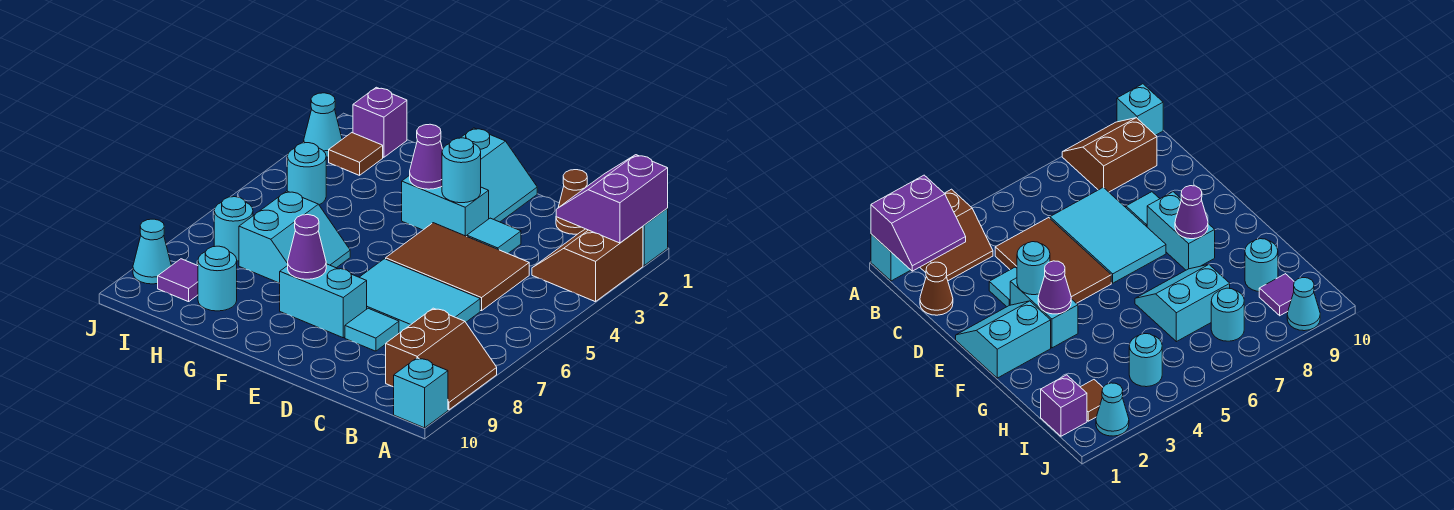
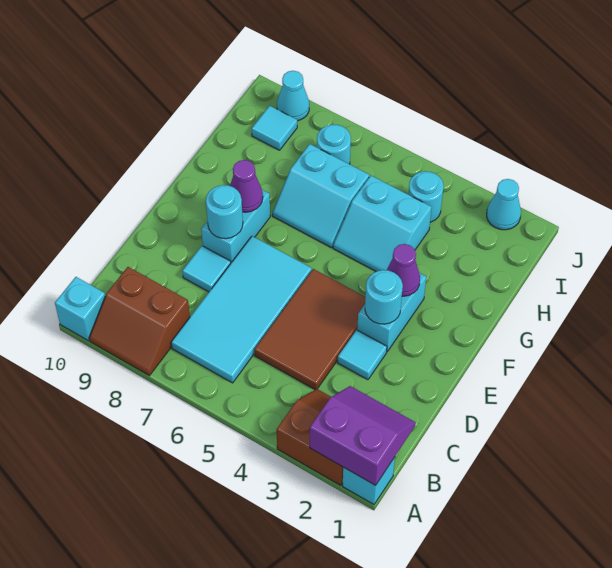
brown cone C1 level 1 -> none
cyan tile C6:E7 level 1 -> cyan tile B6:E7 level 1
cyan slope E1:F2 level 1 top F -> cyan slope G4:H5 level 1 top H
cyan round brick H9 level 1 -> cyan round brick E8 level 2
purple brick I1 level 1 -> none
brown tile I2 level 1 -> none
purple tile I9 level 1 -> cyan tile I9 level 1

